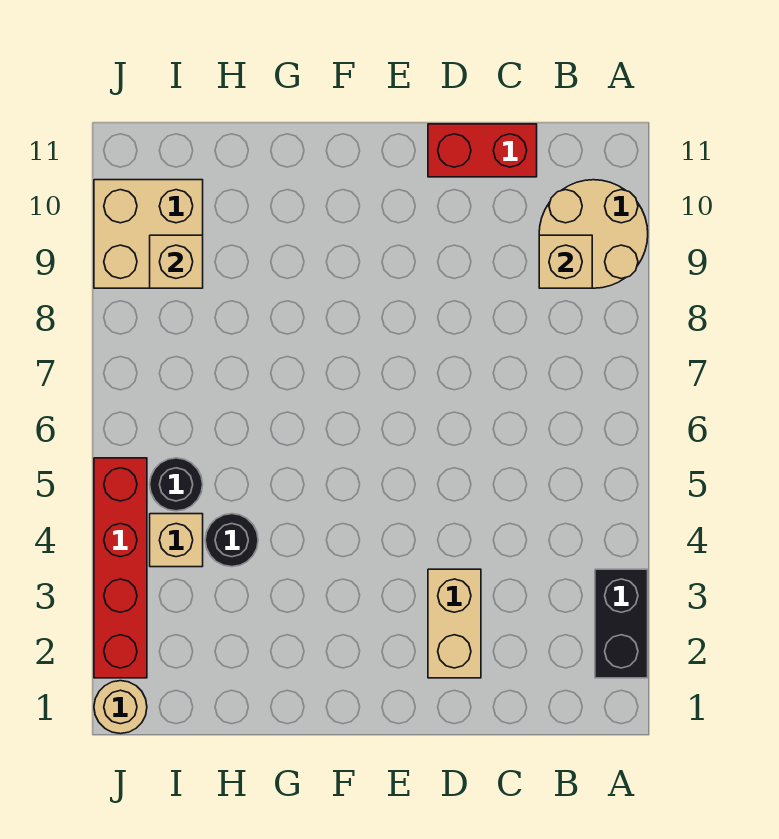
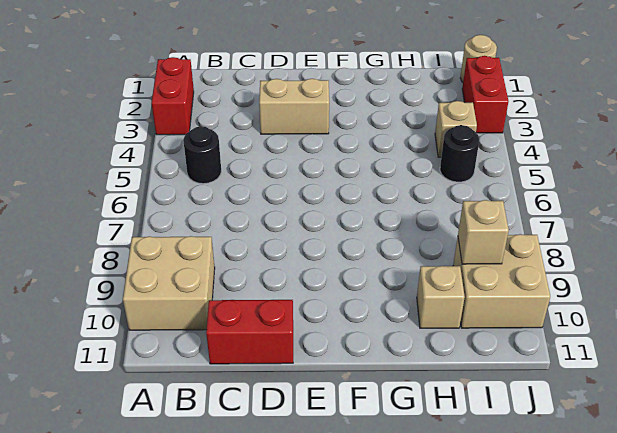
black brick A2:A3 level 1 -> red brick A2:A3 level 1
tan round brick A9:B10 level 1 -> tan brick A9:B10 level 1
tan brick B9 level 2 -> tan brick H10 level 1
tan brick D2:D3 level 1 -> tan brick D3:E3 level 1
black round brick H4 level 1 -> black round brick B5 level 1
red brick J2:J5 level 1 -> red brick J2:J3 level 1

